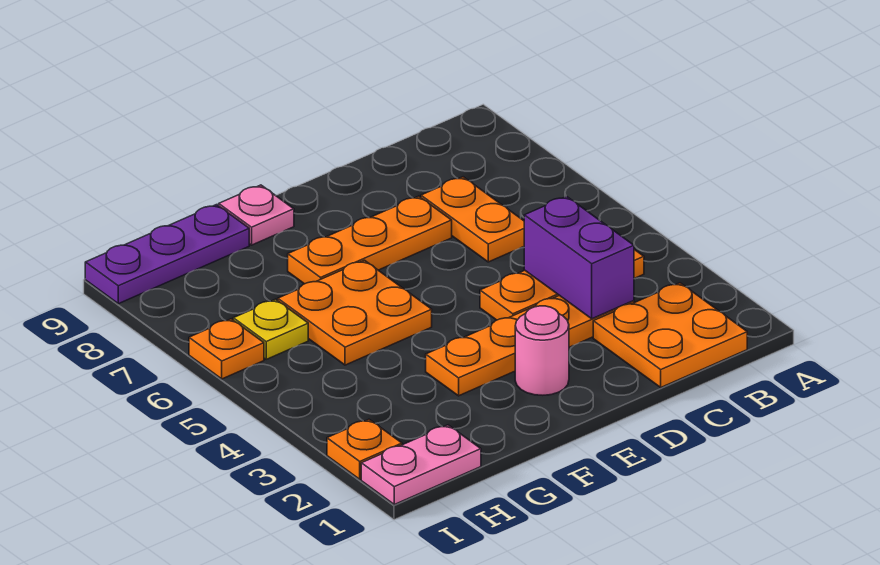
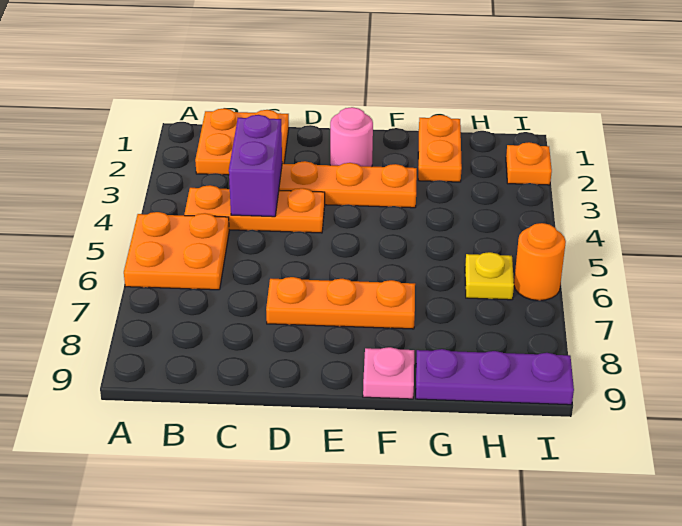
orange plate C6:C7 level 1 -> orange plate G1:G2 level 1
orange plate F5:G6 level 1 -> orange plate A5:B6 level 1
pink plate H1:I1 level 1 -> none
orange plate I6 level 1 -> orange round brick I6 level 1

